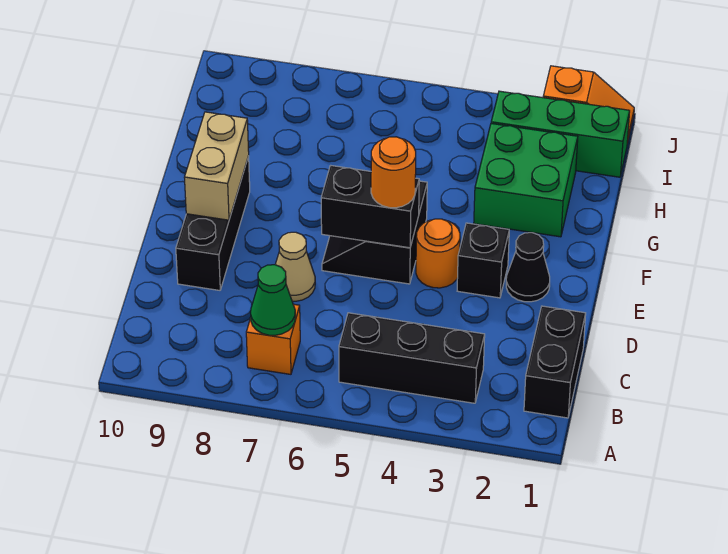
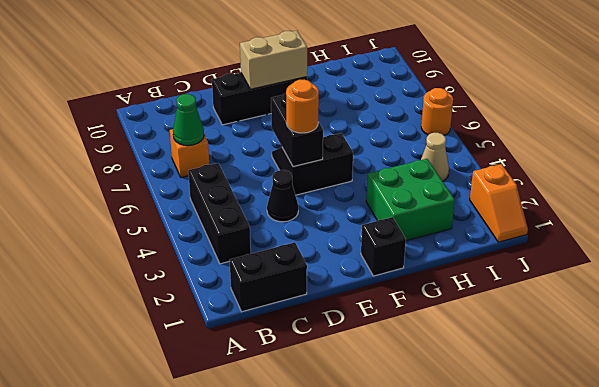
tan cone D7 level 1 -> tan cone I4 level 1
black cone E2 level 1 -> black cone D4 level 1
black brick E3 level 1 -> black brick F1 level 1
orange round brick E4 level 1 -> orange round brick J6 level 1
green brick I1:I3 level 1 -> none

